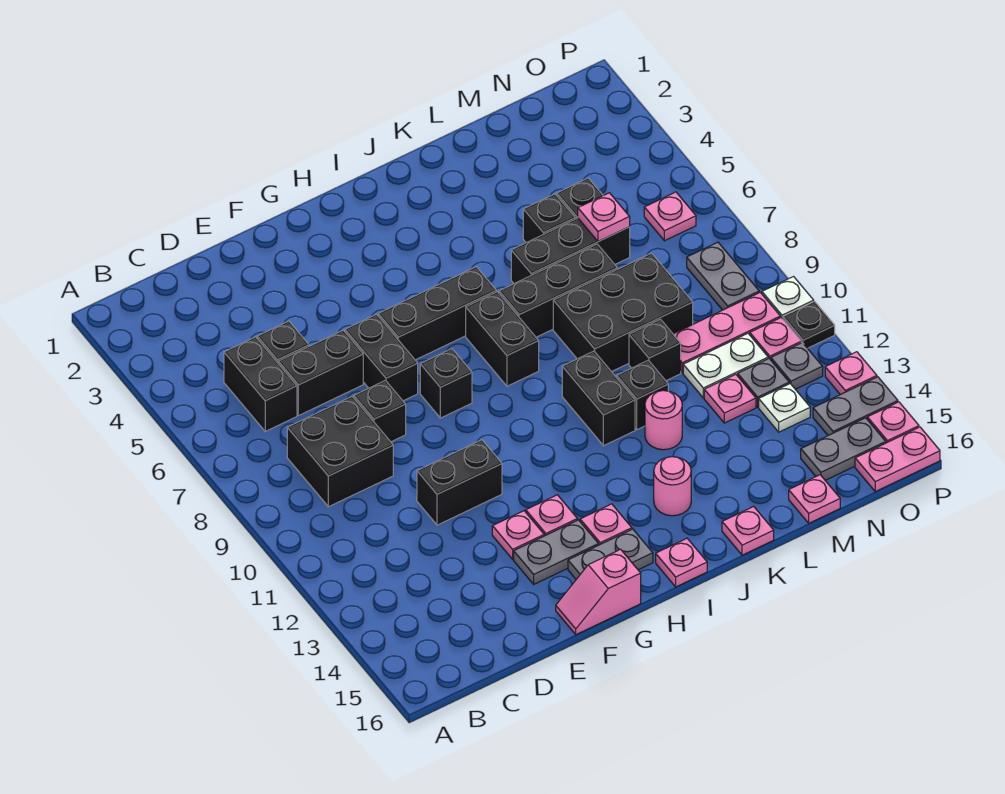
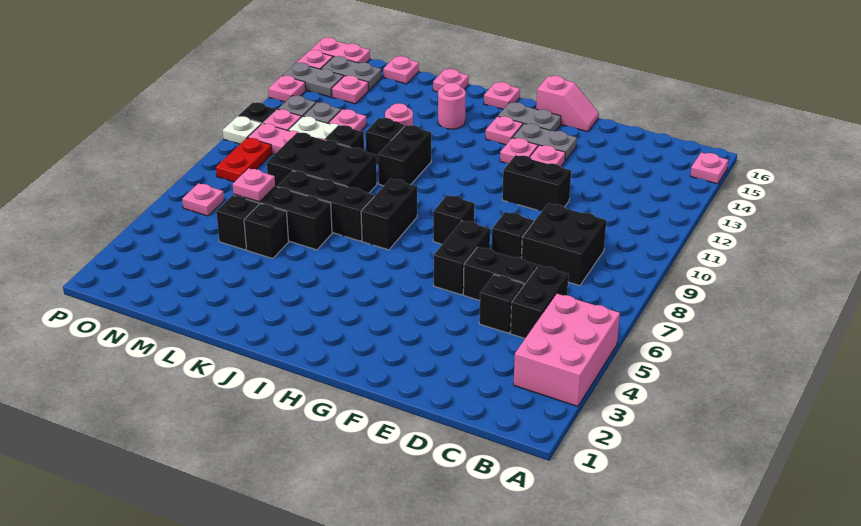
none -> pink brick A3:B5 level 1
none -> pink plate A15 level 1
black brick G6:I6 level 1 -> none
white plate N13 level 1 -> none
none -> pink plate N14 level 1
grey plate O8:O9 level 1 -> red plate O8:O9 level 1

